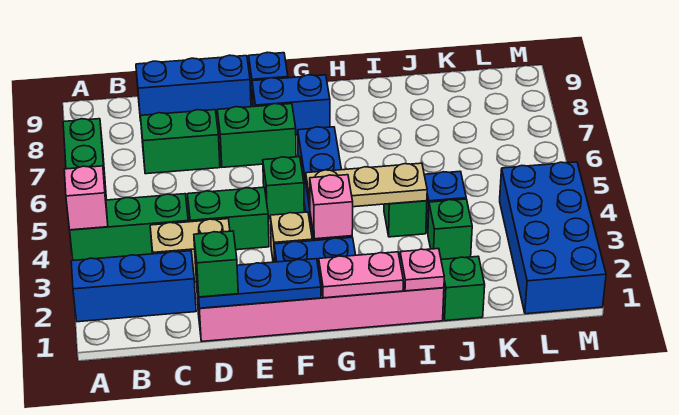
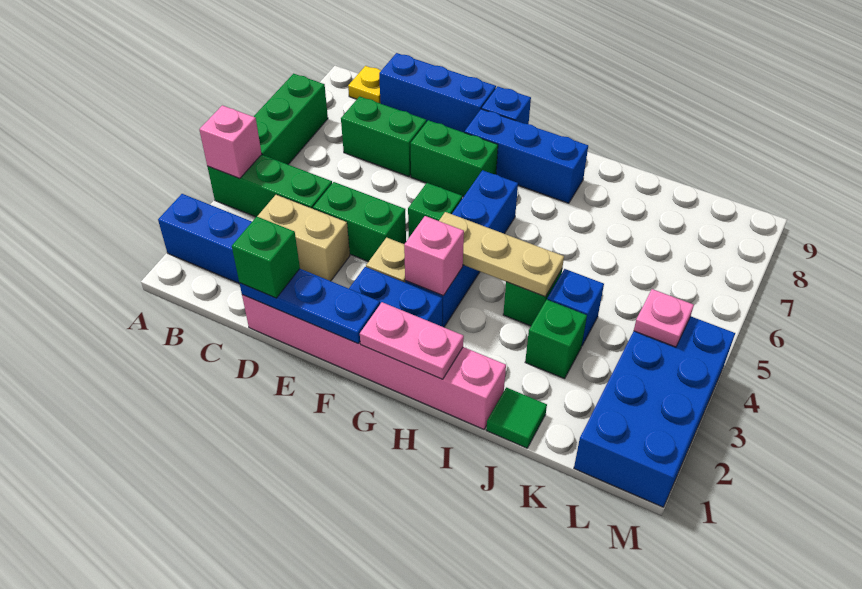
none -> yellow plate B9 level 1
blue brick F8:G8 level 1 -> blue brick F8:H8 level 1
pink plate I1 level 2 -> pink plate L4 level 2
green brick J1 level 1 -> green tile J1 level 1

